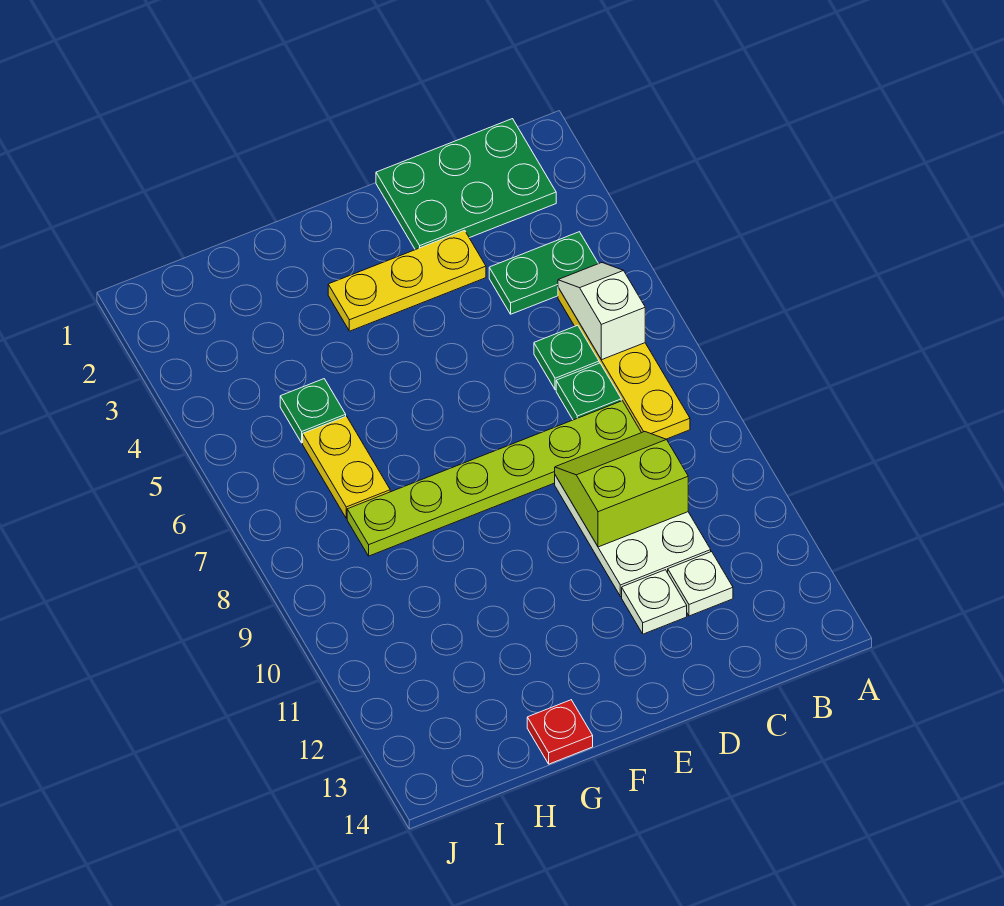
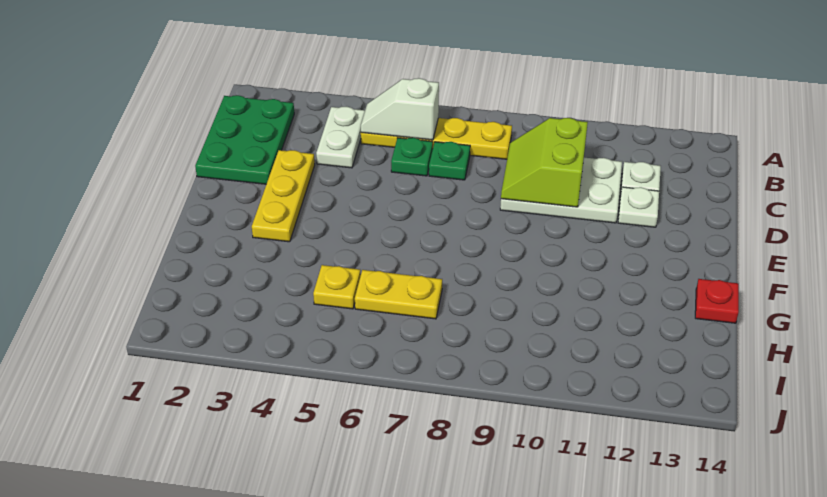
green plate B4:C4 level 1 -> white plate B4:C4 level 1
lime plate C8:H8 level 1 -> none
green plate H5 level 1 -> yellow plate H5 level 1

